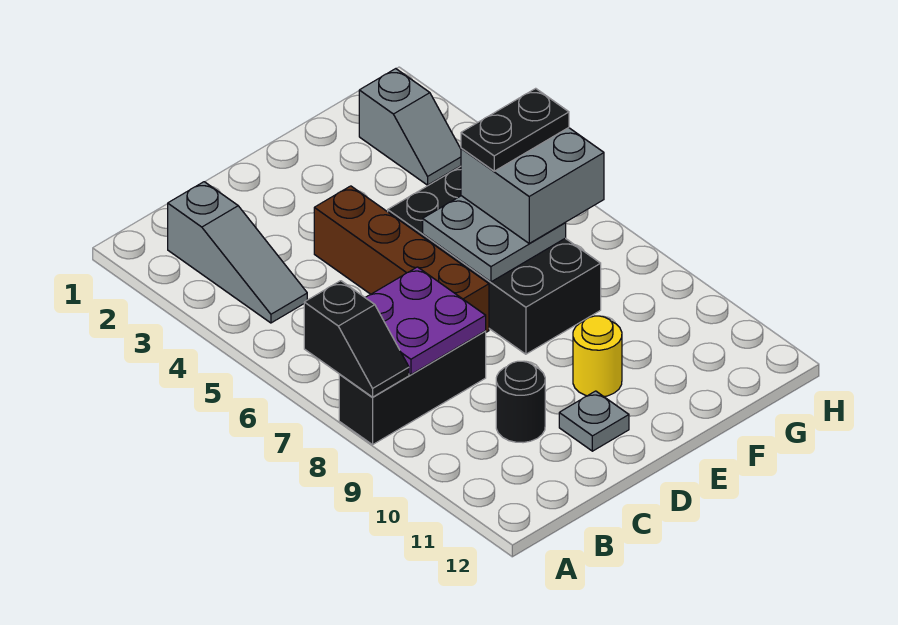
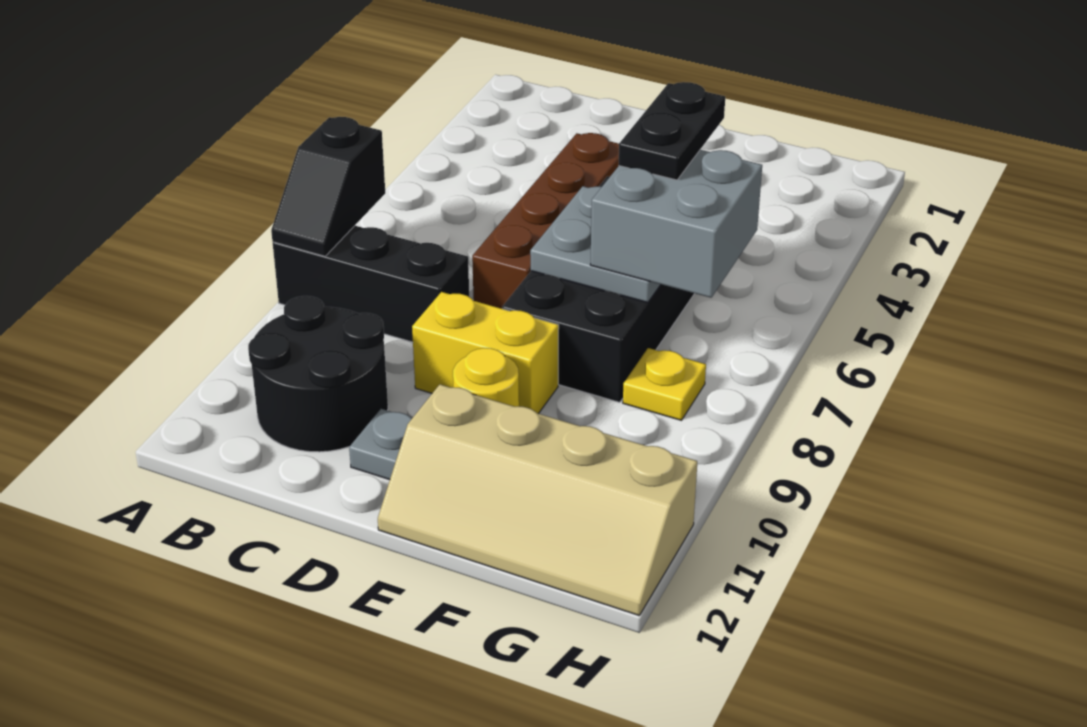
grey slope B2:B4 level 1 top 2 -> none
purple plate B7:C8 level 2 -> none
black round brick C10 level 1 -> black round brick B10:C11 level 1
none -> yellow brick D9:E9 level 1
none -> tan slope E11:H12 level 1 top 11
black plate F6:G6 level 4 -> black plate F5:F6 level 4
grey slope G2:G3 level 1 top 2 -> none
none -> yellow plate G8 level 1

